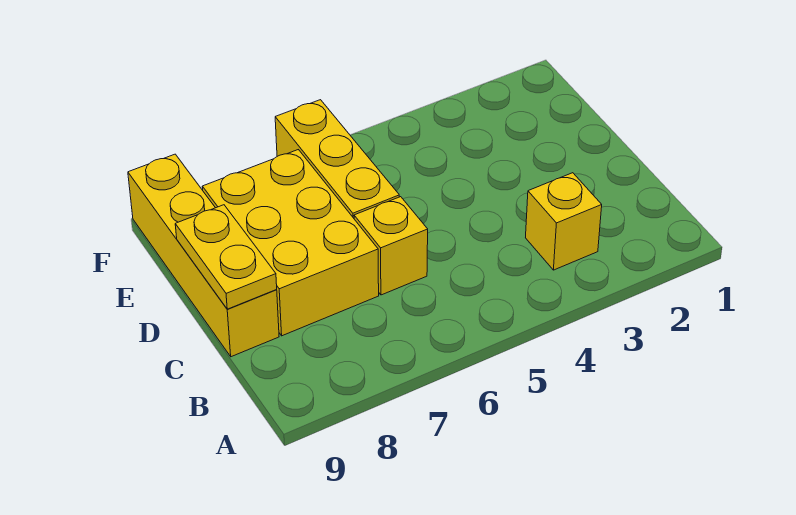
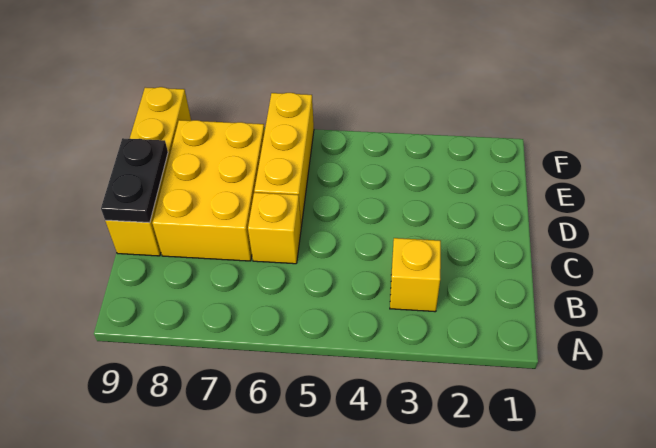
yellow plate C9:D9 level 2 -> black plate C9:D9 level 2

